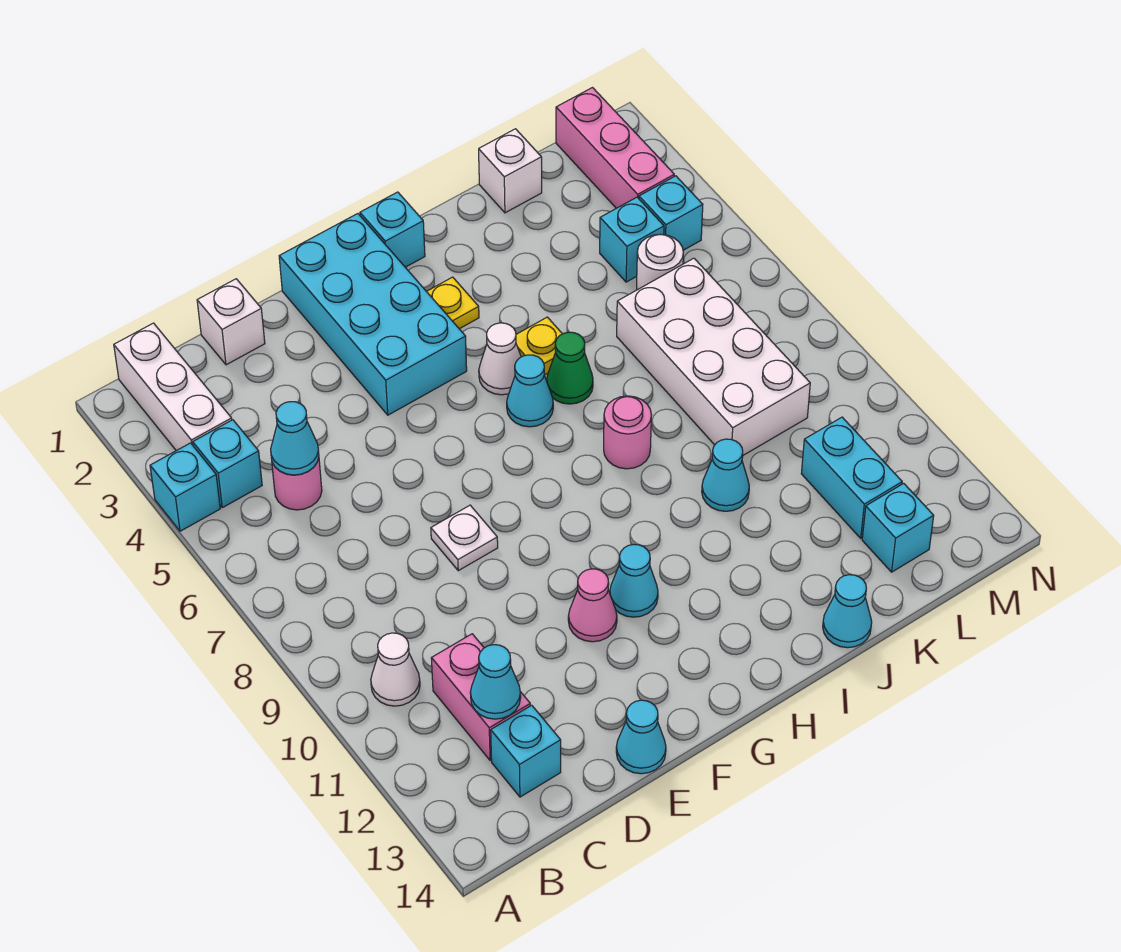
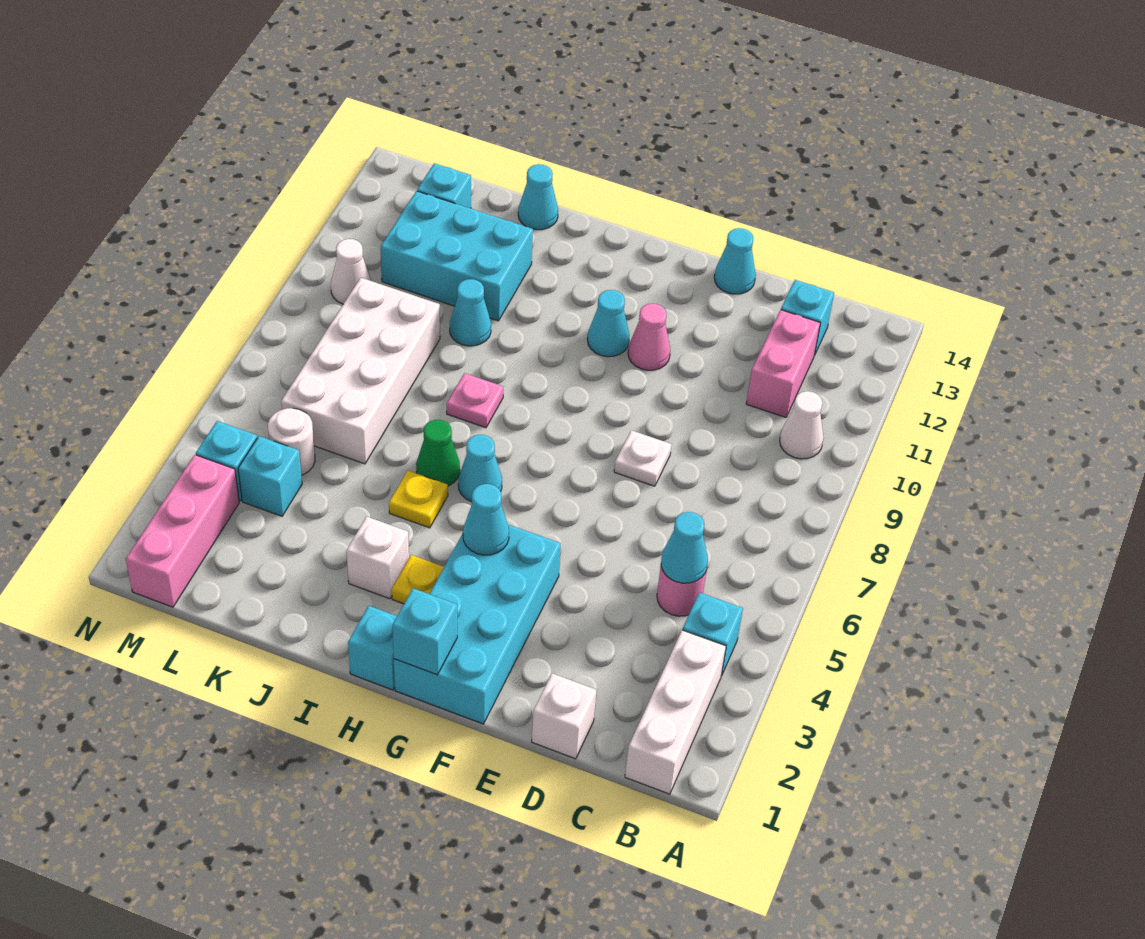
cyan brick A4 level 1 -> cyan brick G1 level 2
cyan cone C12 level 2 -> cyan cone G4 level 2
white cone H5 level 1 -> white cone M10 level 1
pink round brick I8 level 1 -> pink plate I8 level 1
white brick K1 level 1 -> white brick I3 level 1
cyan brick L11:L12 level 1 -> cyan brick J11:L12 level 1

